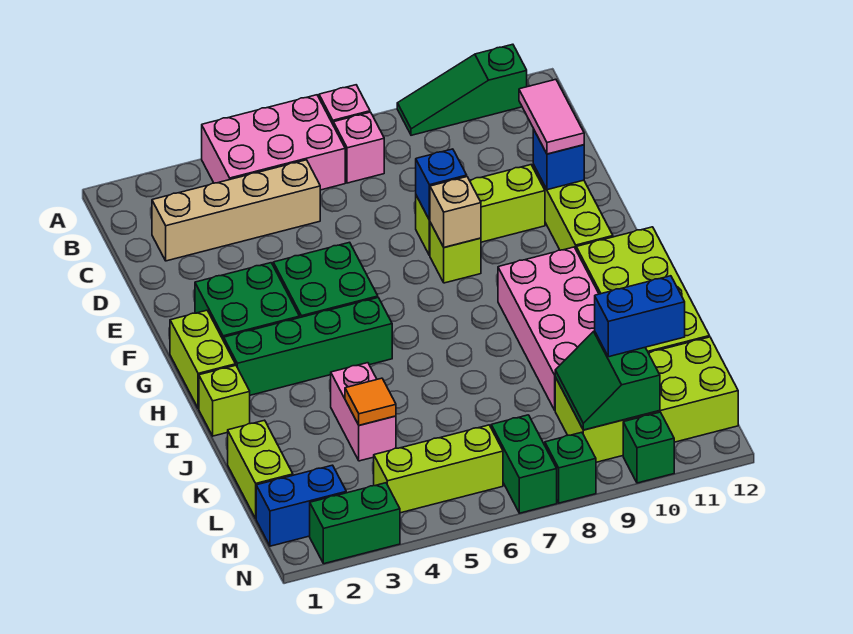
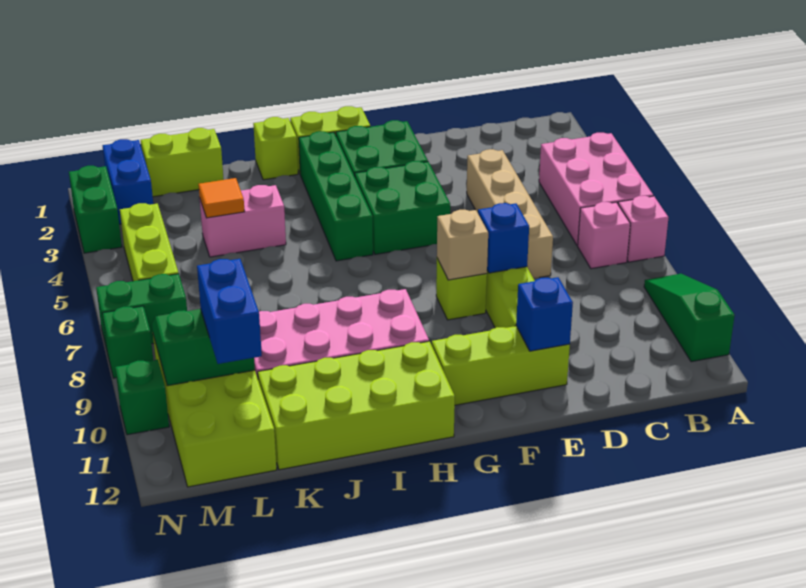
tan brick C2:C5 level 1 -> tan brick D4:D7 level 1
pink tile D11:E11 level 3 -> none

